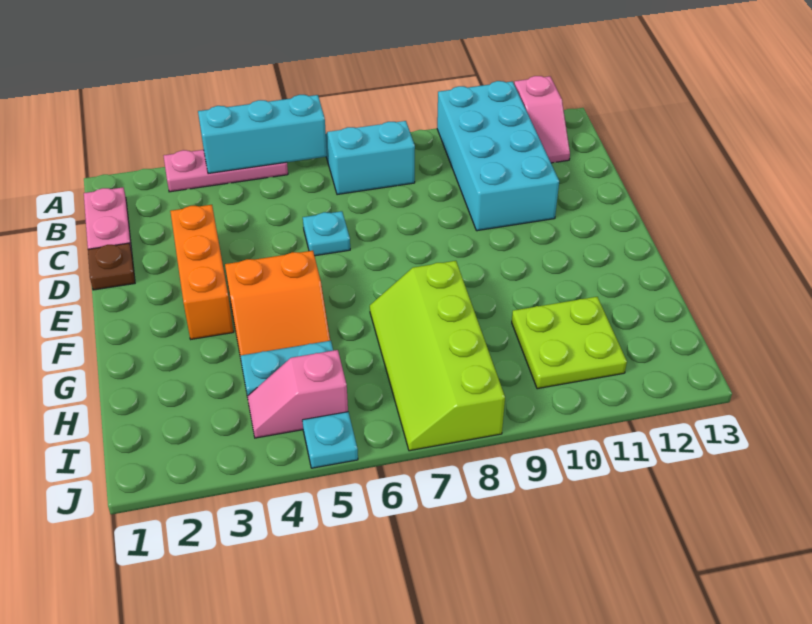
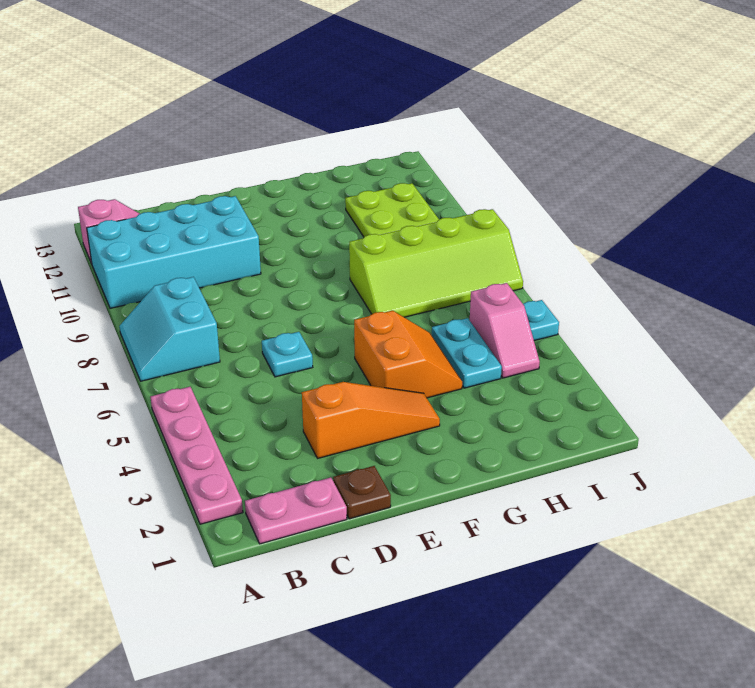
pink plate A3:A5 level 1 -> pink plate A2:A5 level 1
cyan brick A4:A6 level 2 -> none
orange brick D3:F3 level 1 -> orange slope D3:F3 level 1 top D

